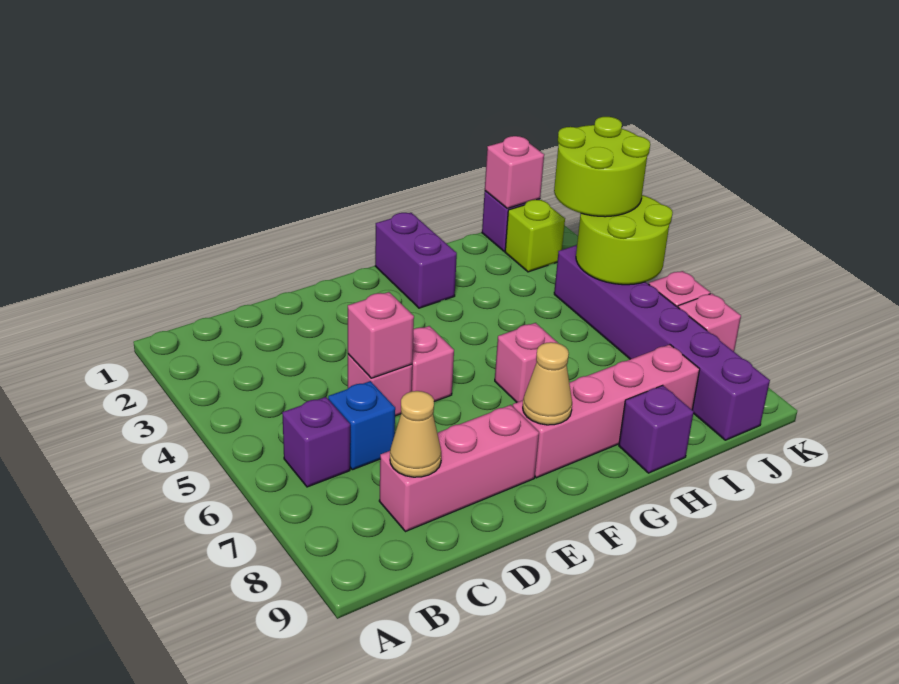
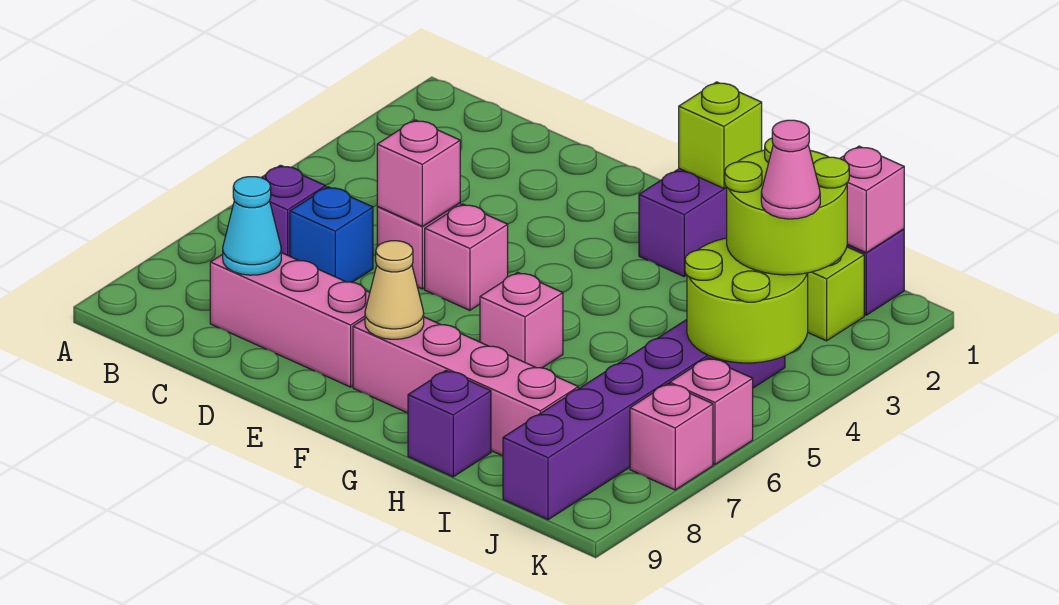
tan cone C8 level 2 -> cyan cone C8 level 2
none -> lime brick G1 level 2
none -> pink cone K4 level 4

